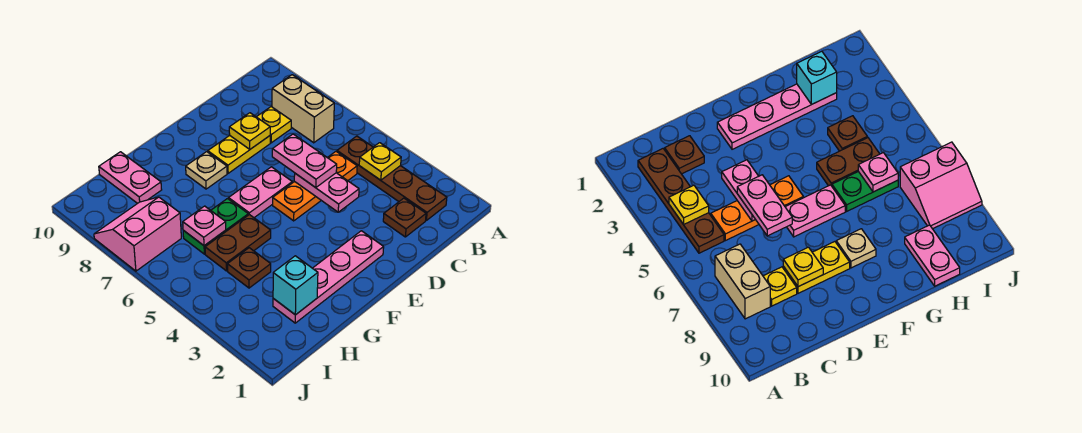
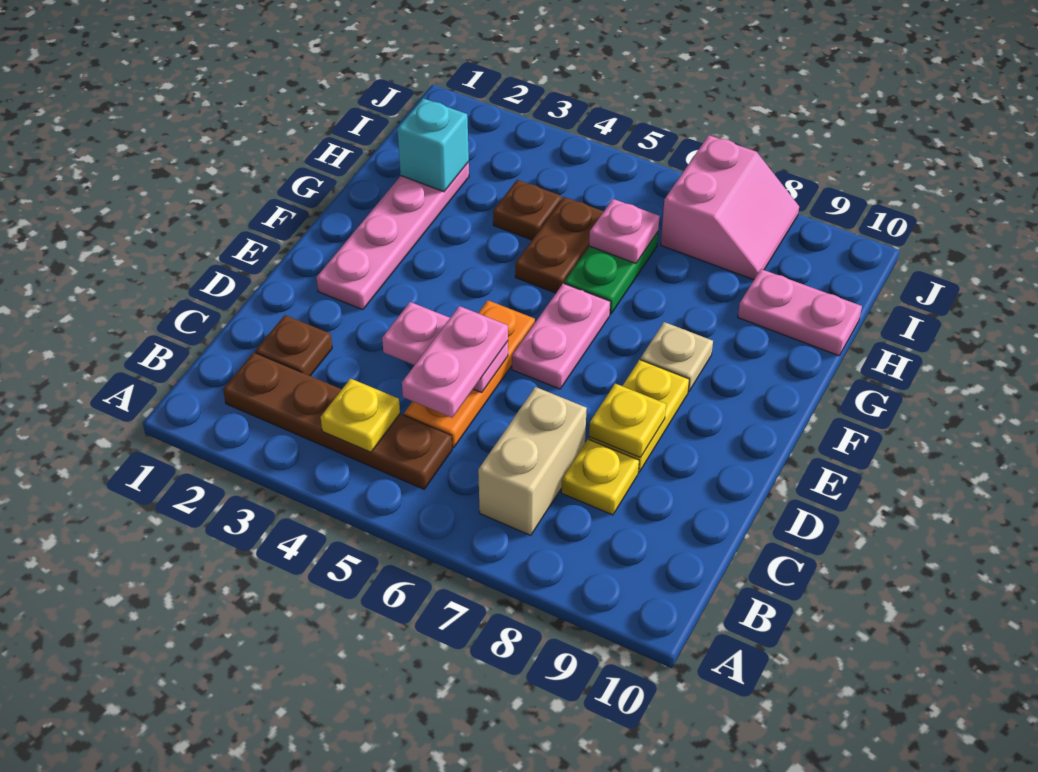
tan brick B7:B8 level 1 -> tan brick B7:C7 level 1
pink plate D5:D6 level 3 -> pink plate C5:D5 level 3

